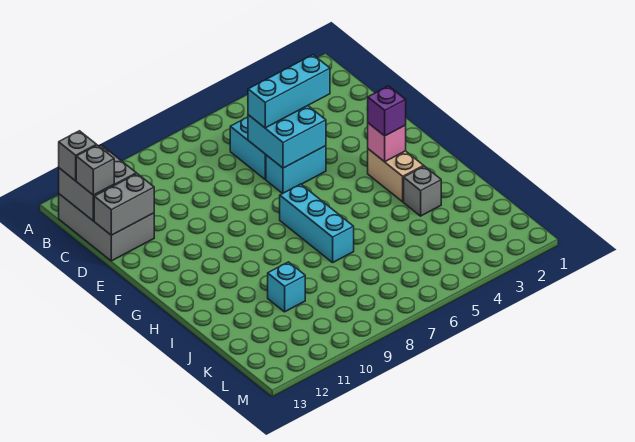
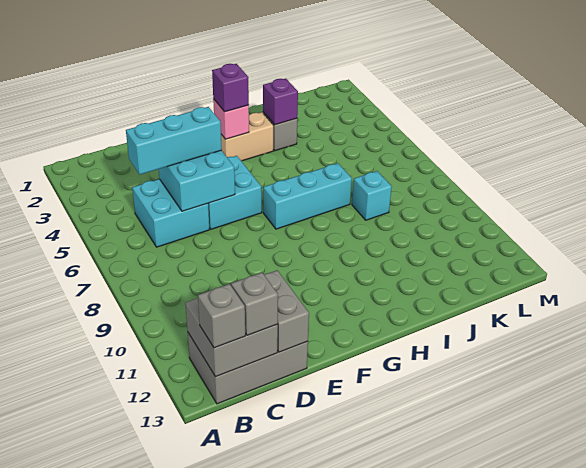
cyan brick D4:D6 level 3 -> cyan brick C5:E5 level 3
cyan brick E5:E6 level 1 -> cyan brick E5:F6 level 1
none -> purple brick I3 level 2
cyan brick J10 level 1 -> cyan brick J8 level 1

